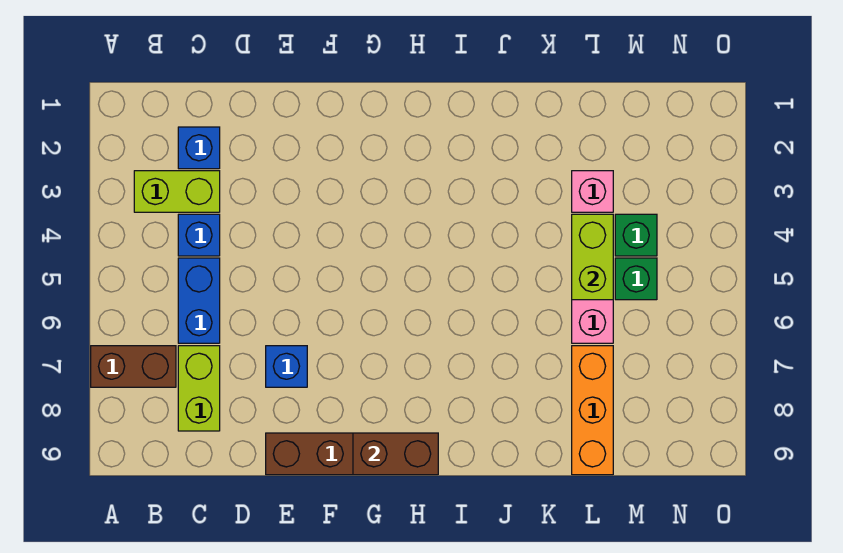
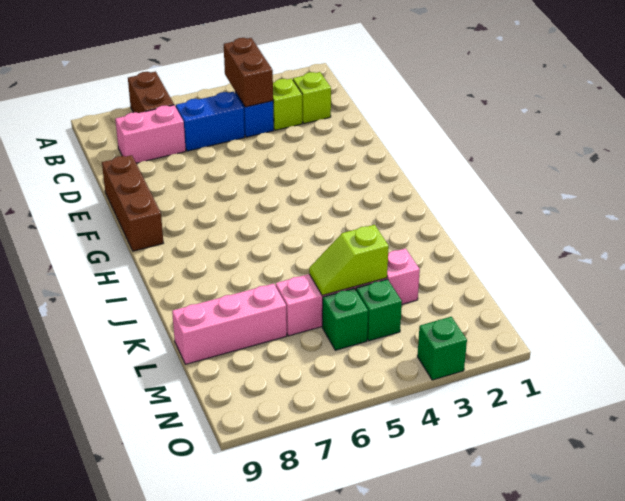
lime brick B3:C3 level 1 -> lime brick C3 level 1
blue brick C2 level 1 -> lime brick C2 level 1
lime brick C7:C8 level 1 -> pink brick C7:C8 level 1
blue brick E7 level 1 -> none
brown brick G9:H9 level 2 -> brown brick B4:C4 level 2
lime brick L4:L5 level 2 -> lime slope L4:L5 level 2 top 4
orange brick L7:L9 level 1 -> pink brick L7:L9 level 1
none -> green brick O3 level 1

